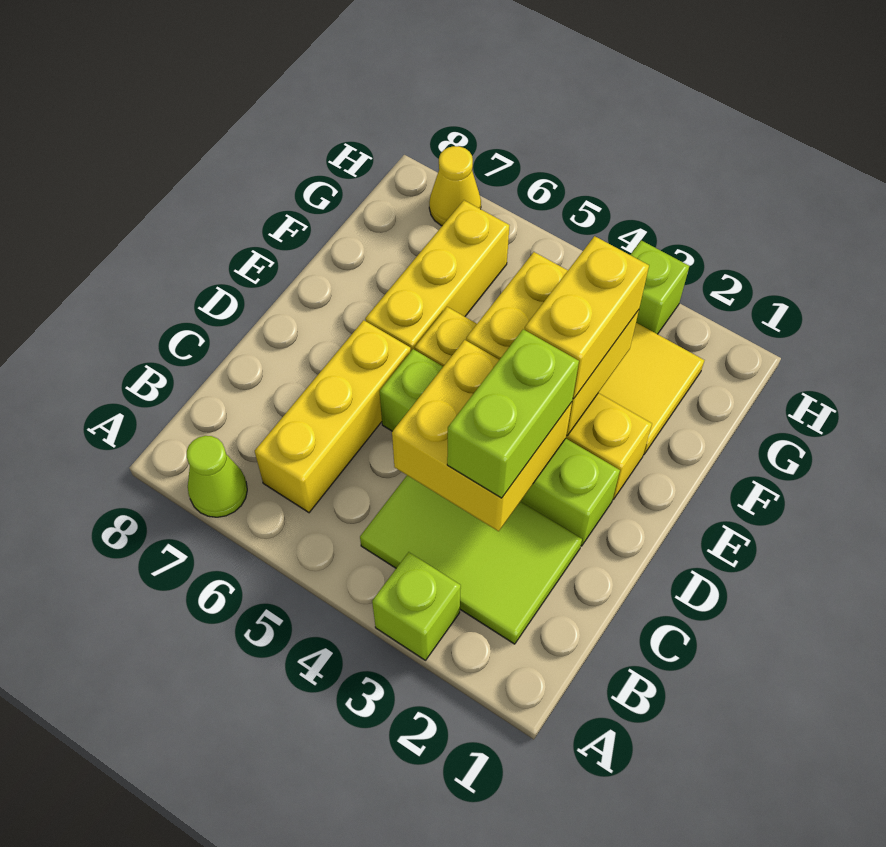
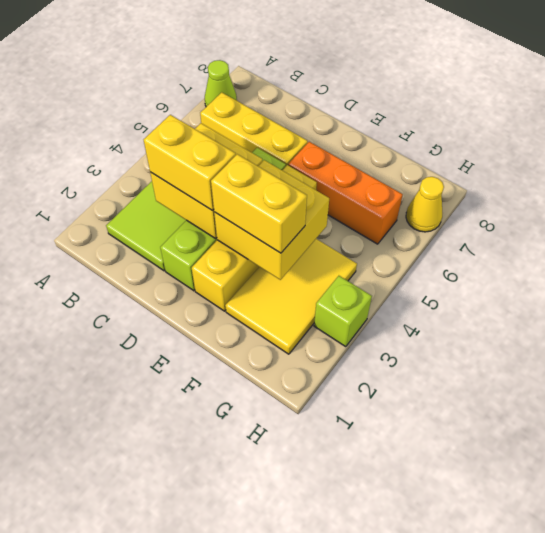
lime brick A3 level 1 -> none
lime brick C3:D3 level 3 -> yellow brick C3:D3 level 3
yellow brick E6:G6 level 1 -> orange brick E6:G6 level 1

